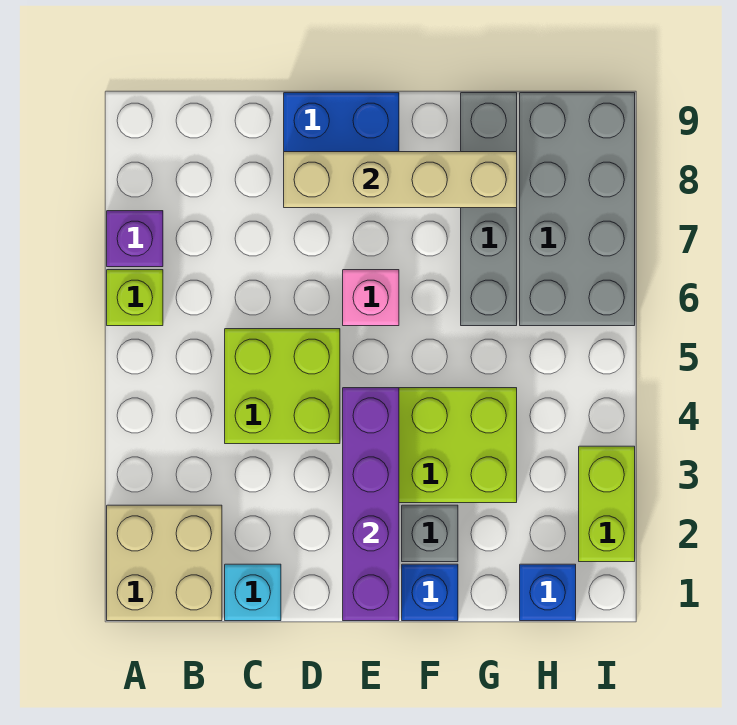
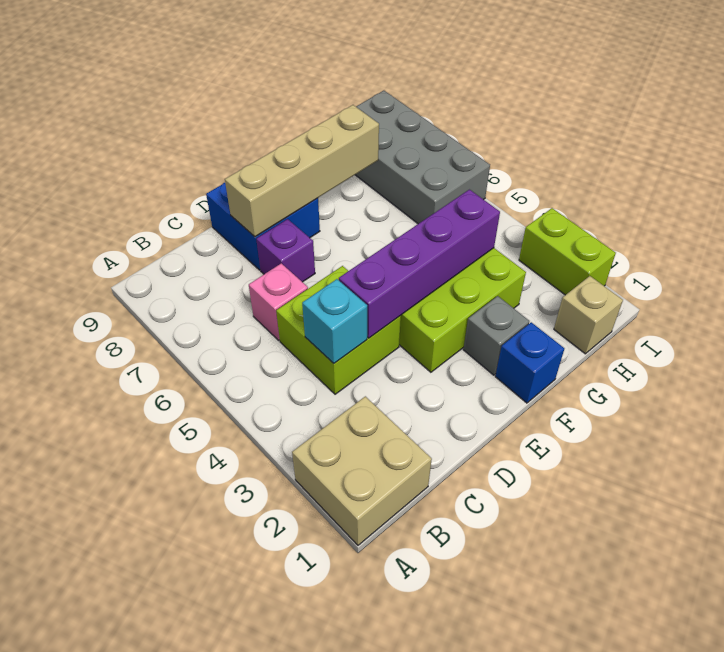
lime brick A6 level 1 -> none
purple brick A7 level 1 -> purple brick D7 level 1
cyan brick C1 level 1 -> cyan brick C4 level 2
purple brick E1:E4 level 2 -> purple brick D4:G4 level 2
pink brick E6 level 1 -> pink brick C6 level 1
grey brick G6:G9 level 1 -> none
blue brick H1 level 1 -> tan brick H1 level 1

